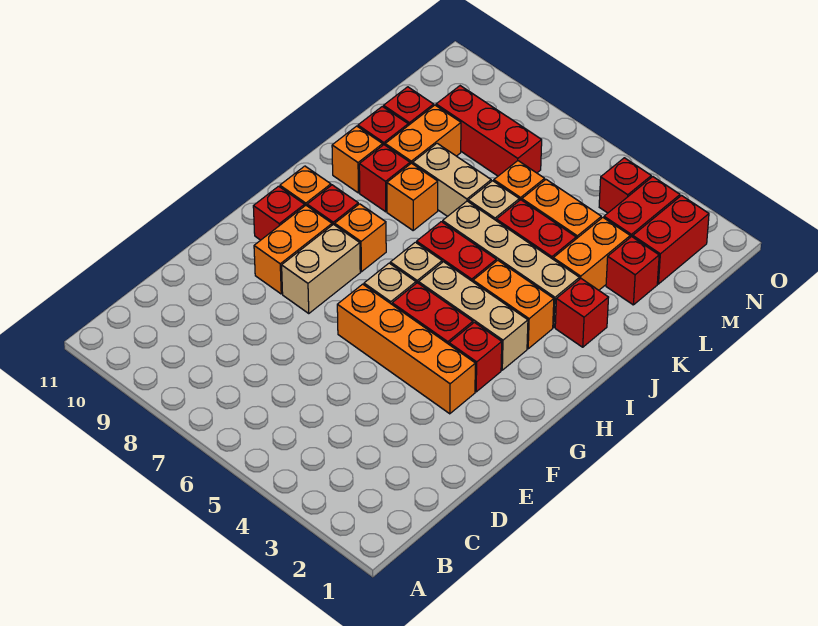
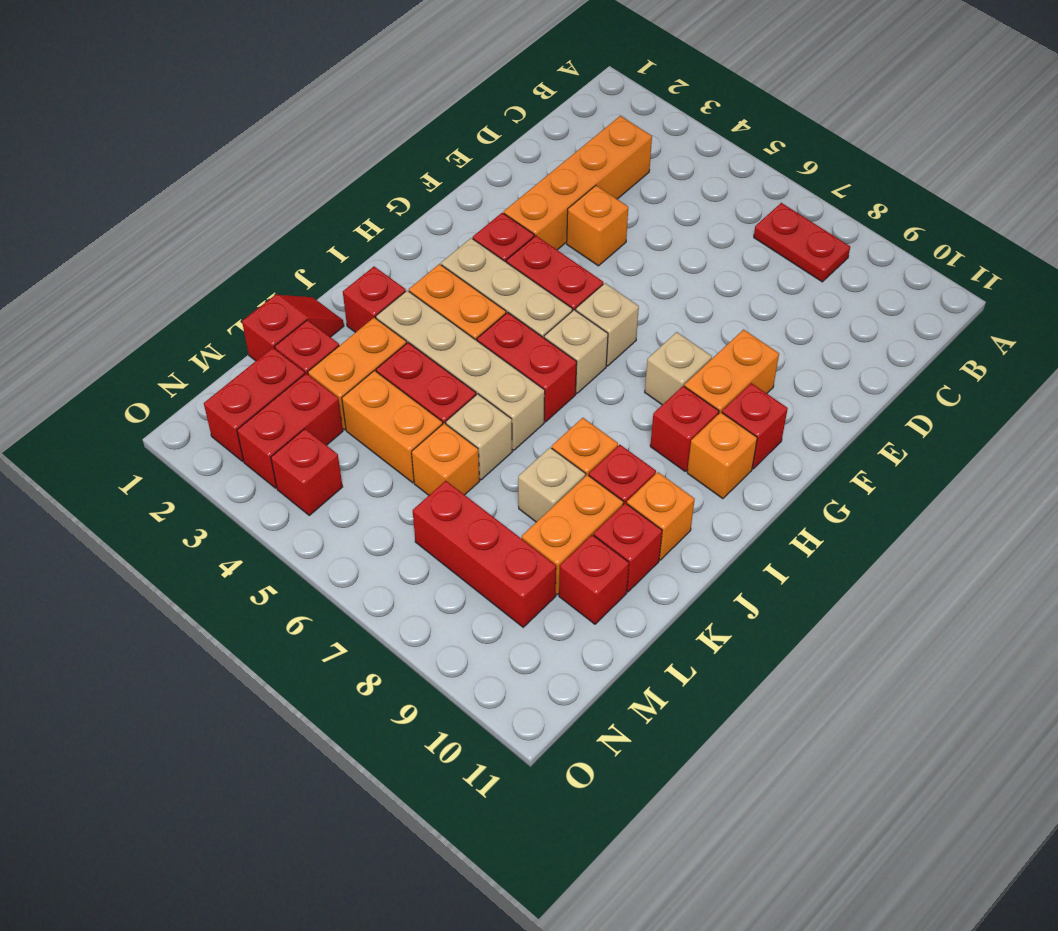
none -> red plate B7:B8 level 1
orange brick F3:F6 level 1 -> orange brick C3:F3 level 1
tan brick F8:G8 level 1 -> tan brick G8 level 1
orange brick H8 level 1 -> orange brick E4 level 1
none -> red slope K1:L1 level 1 top L
tan brick K7:K8 level 1 -> tan brick K8 level 1

